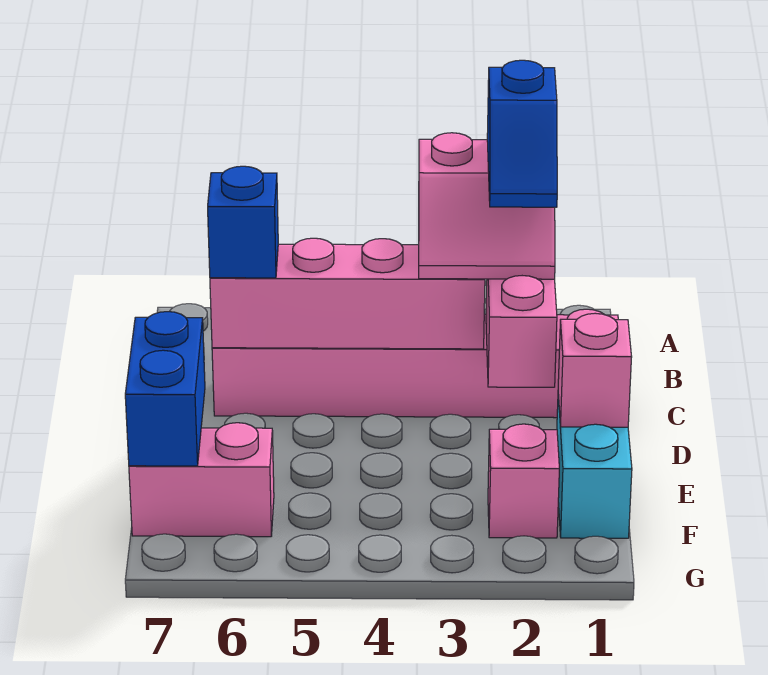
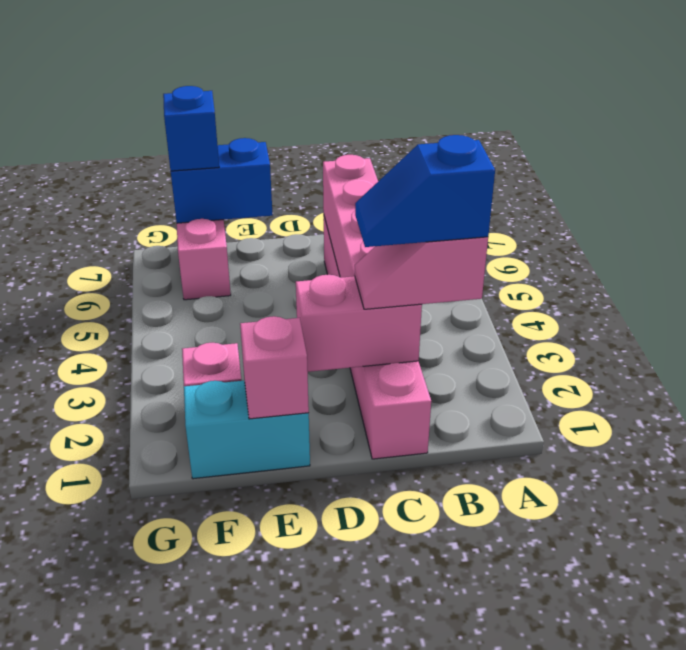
pink slope B2:C3 level 3 top B -> pink slope B2:C2 level 3 top B
blue brick C6 level 3 -> blue brick F7 level 3

